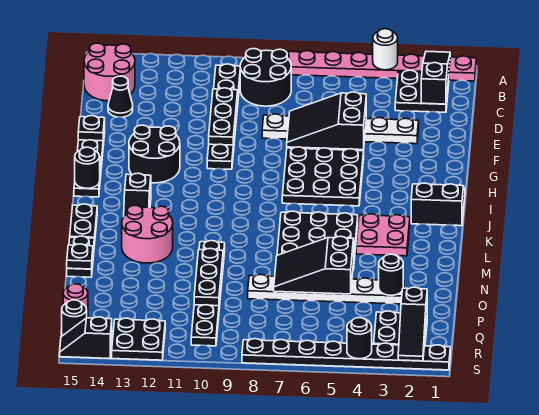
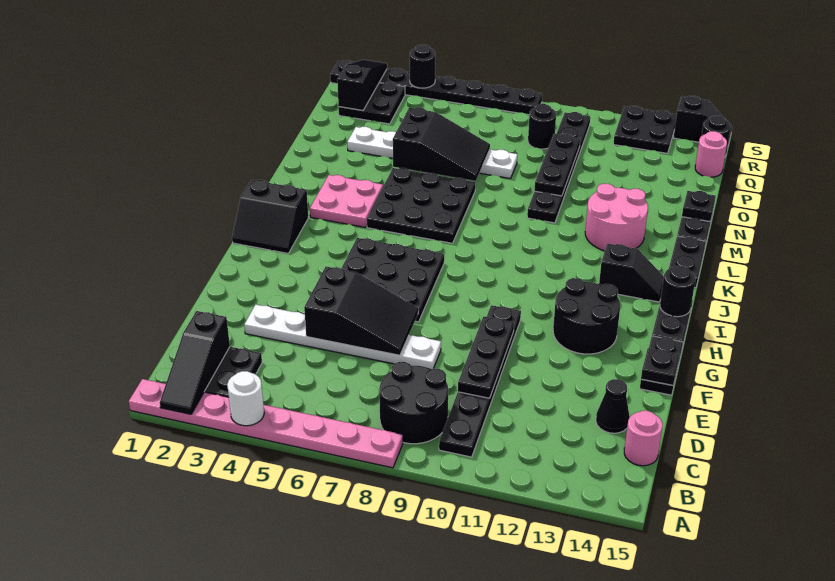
pink round brick B14:C15 level 1 -> pink round brick C15 level 1
black slope J13:K13 level 1 top J -> black slope J13:J14 level 1 top 13
black round brick O3 level 2 -> black round brick Q9 level 1

